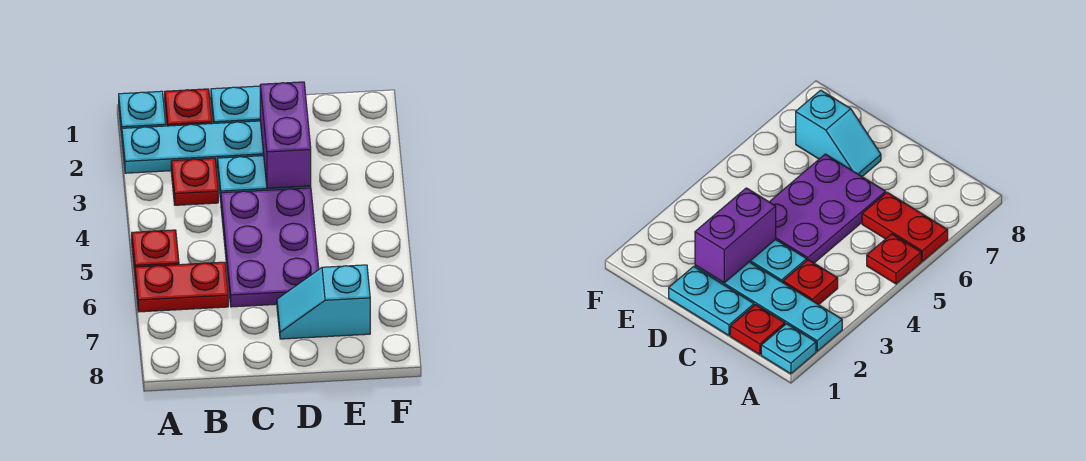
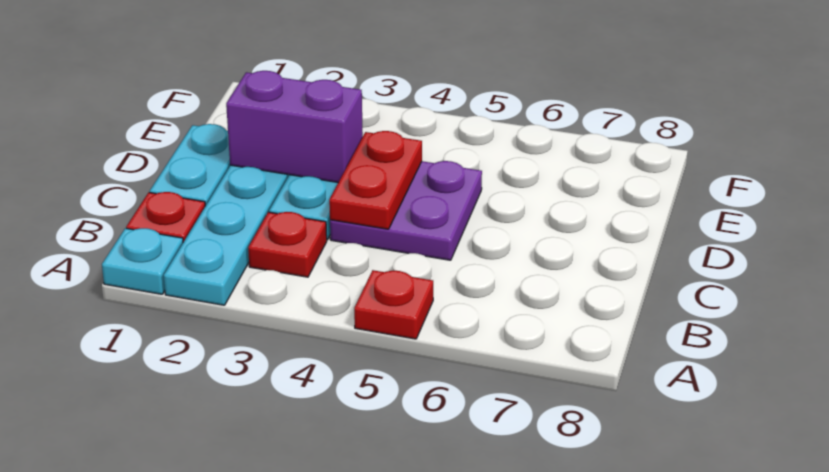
red plate A6:B6 level 1 -> red plate C4:D4 level 2
purple plate C4:D6 level 1 -> purple plate C4:D5 level 1
cyan slope D7:E7 level 1 top E -> none

